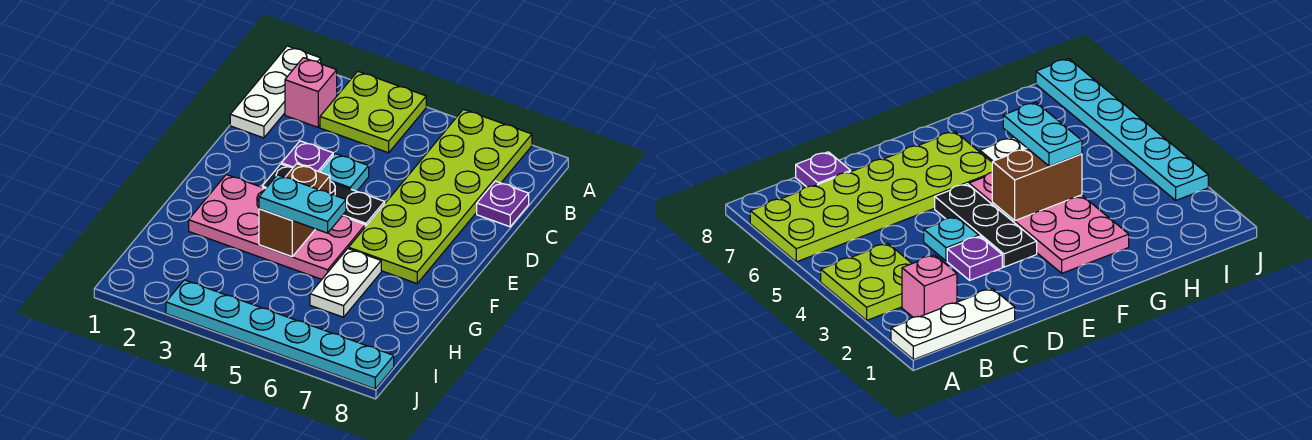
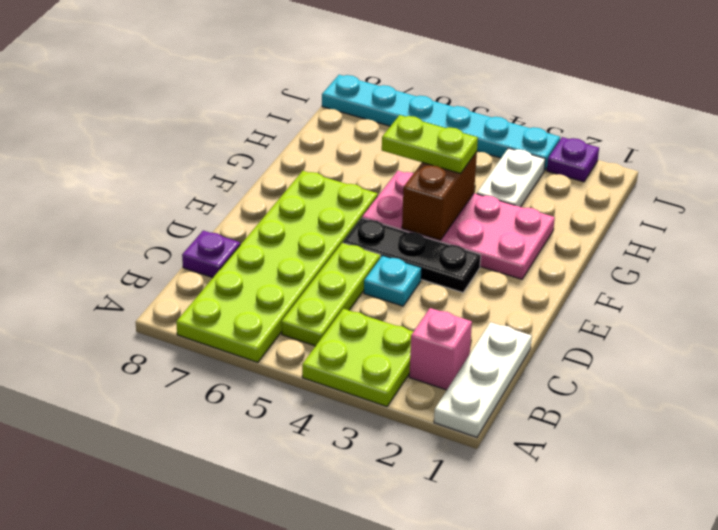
none -> lime plate B5:D5 level 1
purple plate D3 level 1 -> purple plate J2 level 1
cyan plate G4:G5 level 3 -> lime plate G4:G5 level 3
white plate G6:H6 level 1 -> white plate H3:I3 level 1

